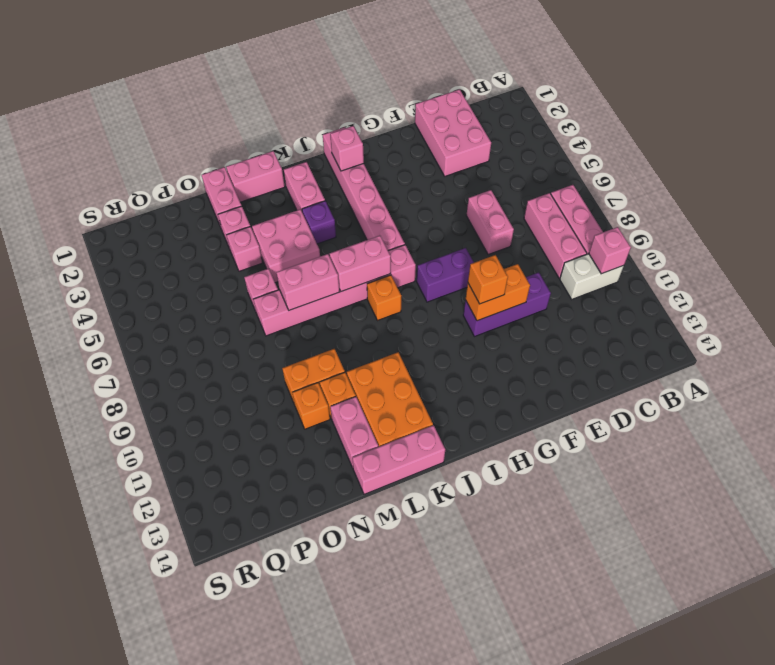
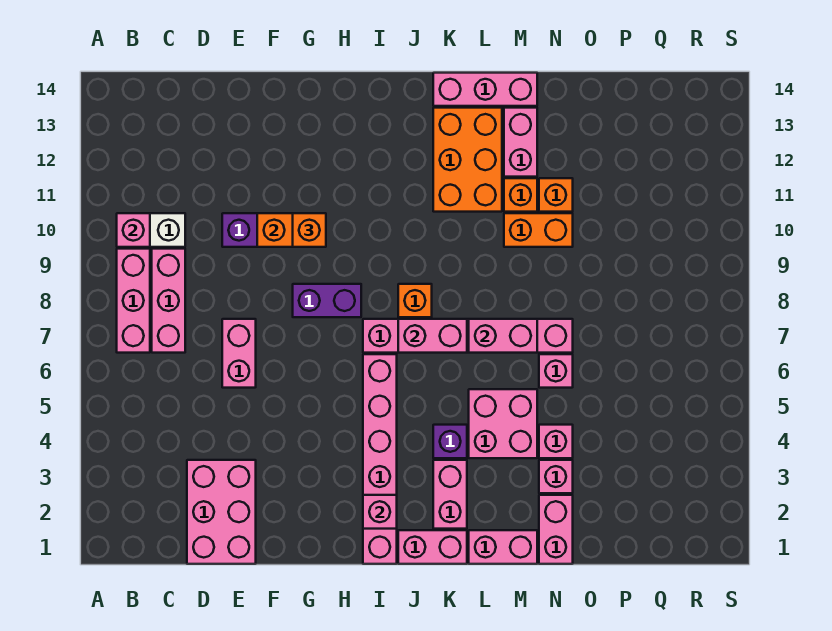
none -> pink brick J1:K1 level 1

